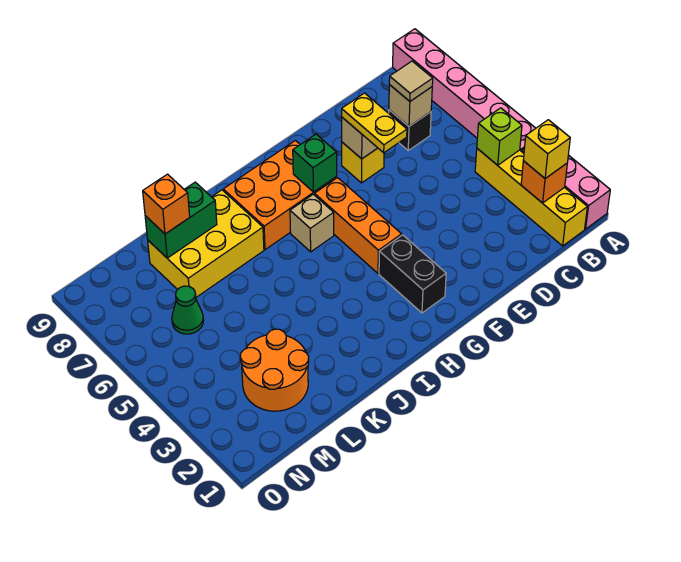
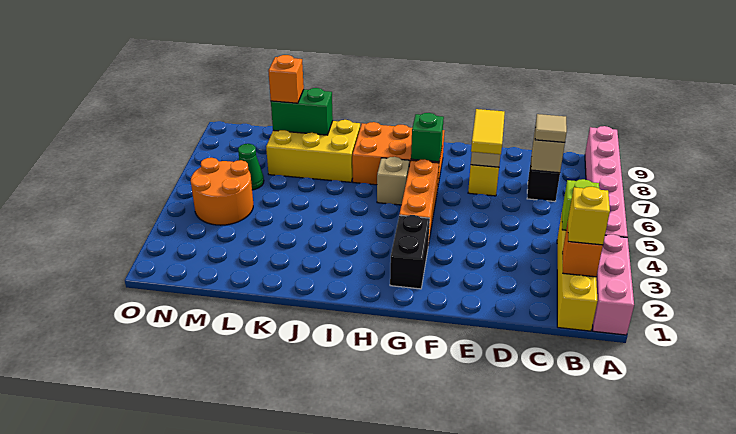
yellow plate E6:E7 level 3 -> yellow tile E6:E7 level 3
orange round brick L2:M3 level 1 -> orange round brick M4:N5 level 1

